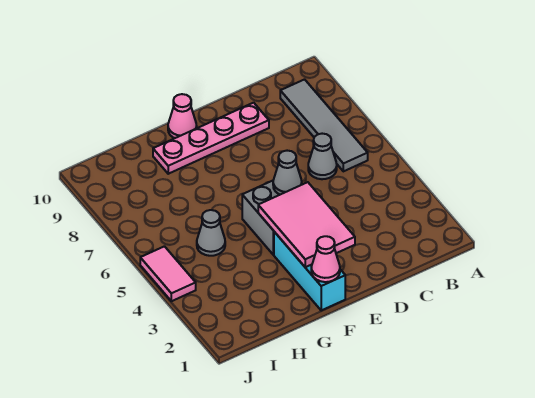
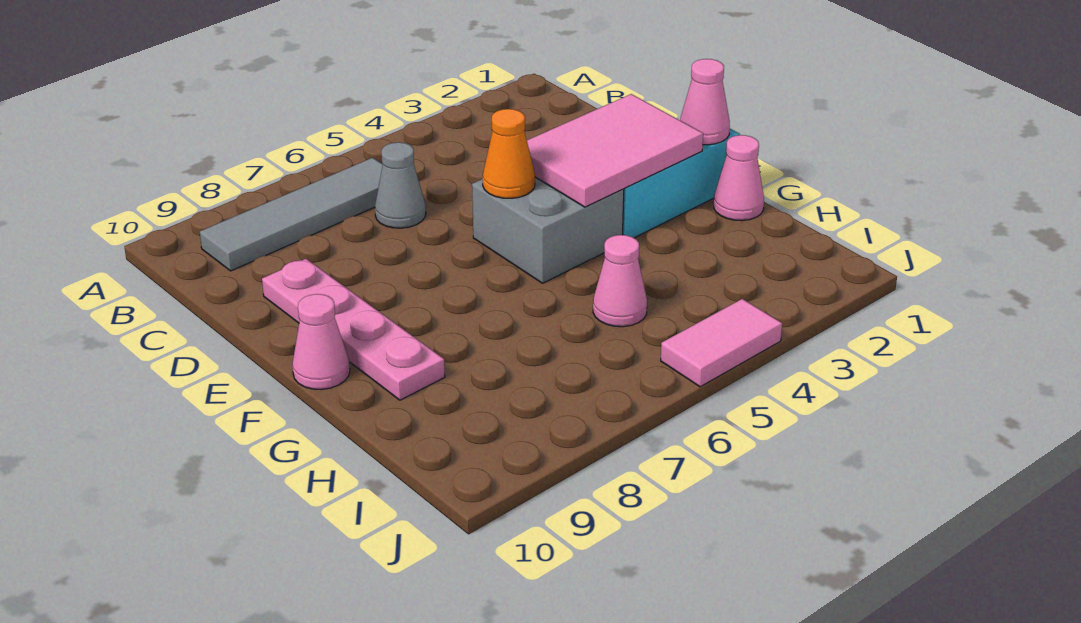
grey cone E5 level 2 -> orange cone E5 level 2
none -> pink cone G1 level 1
grey cone H5 level 1 -> pink cone H5 level 1

